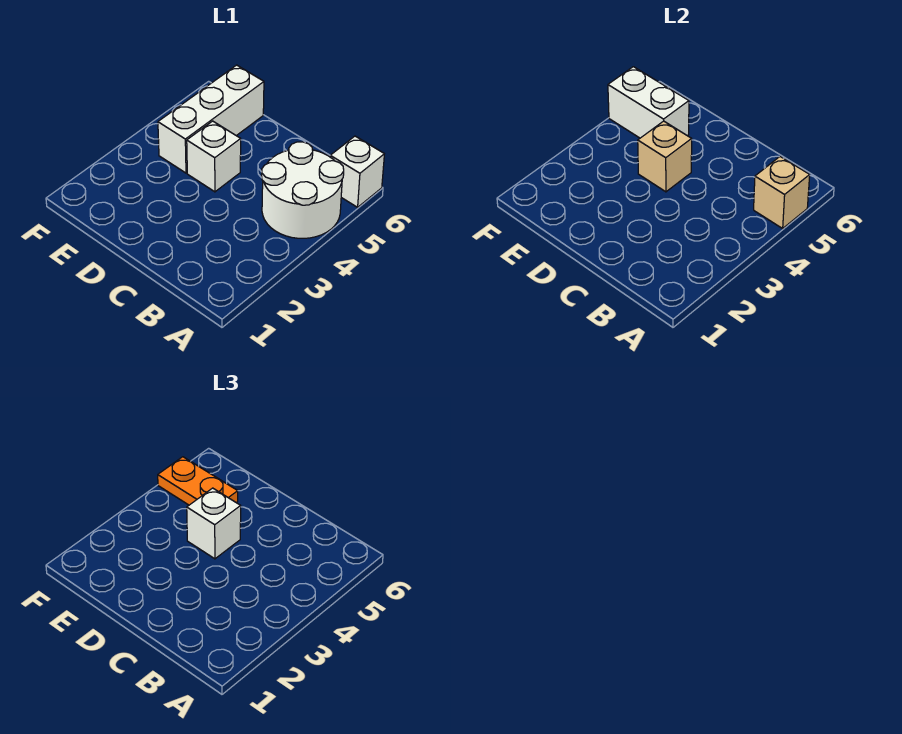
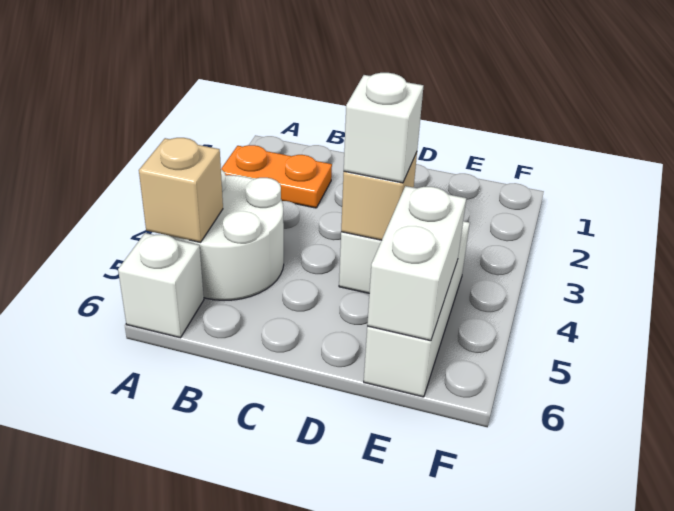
white brick E5:F5 level 2 -> white brick E5:E6 level 2
orange plate E5:F5 level 3 -> orange plate A2:B2 level 1

